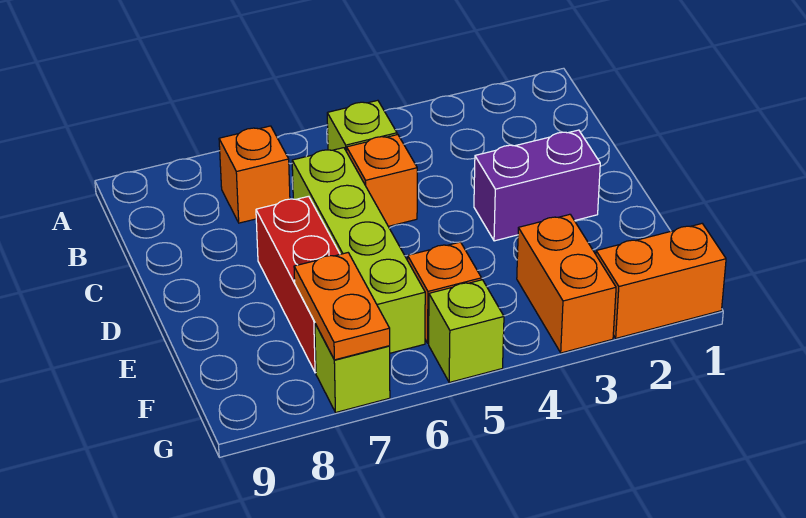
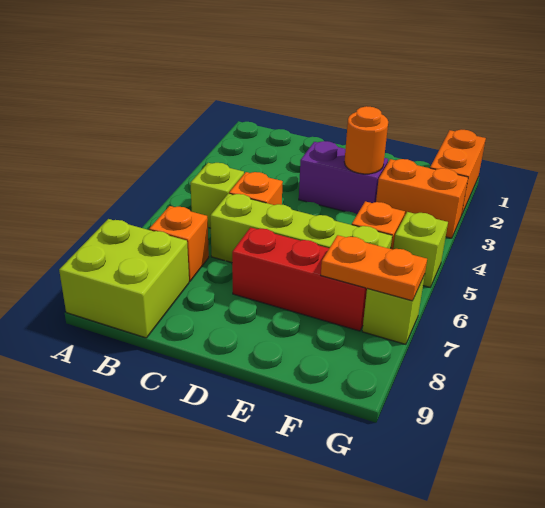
none -> lime brick A8:B9 level 1
purple brick D2:D3 level 1 -> purple brick D3:E3 level 1
none -> orange round brick E3 level 2

